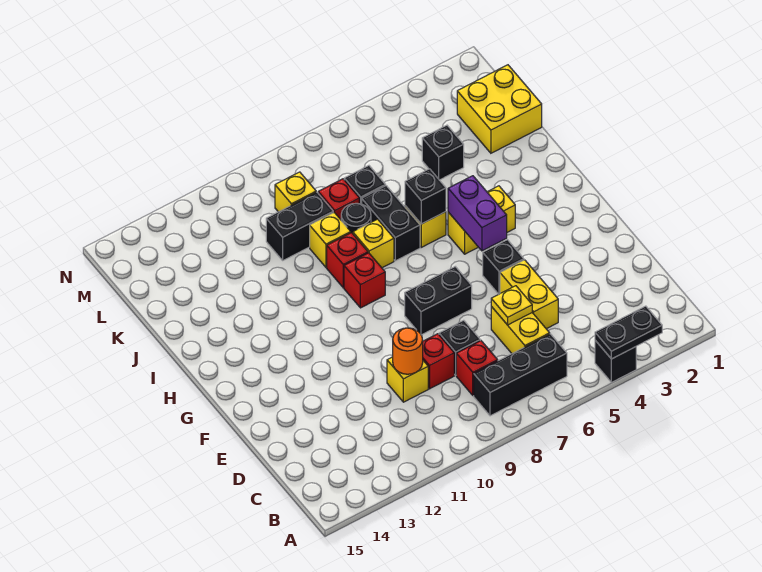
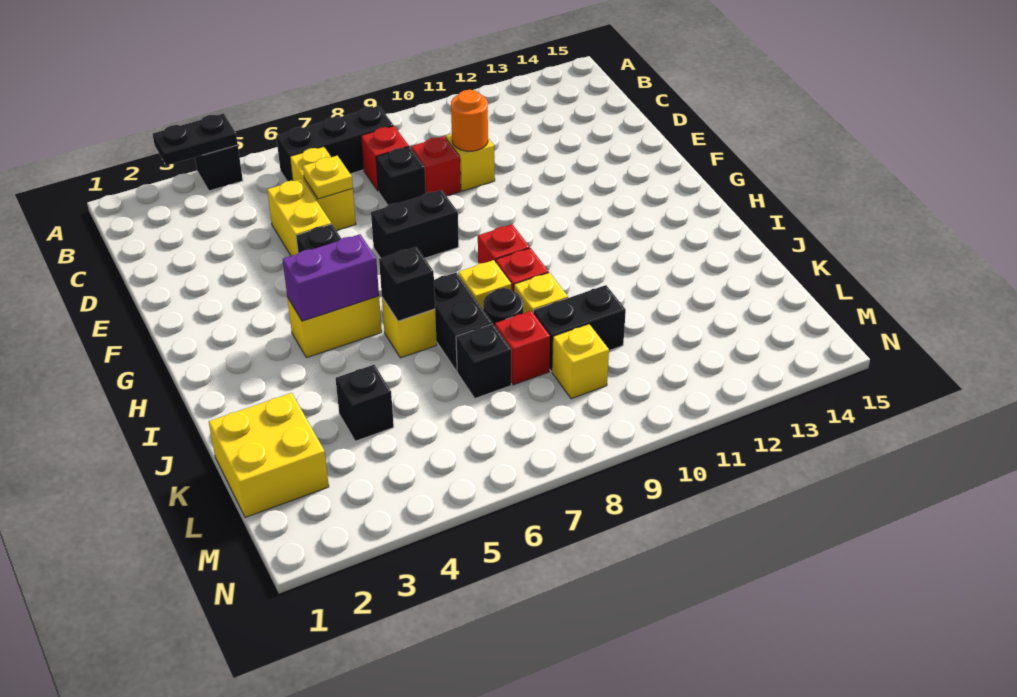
purple brick G5:H5 level 2 -> purple brick H4:H5 level 2

